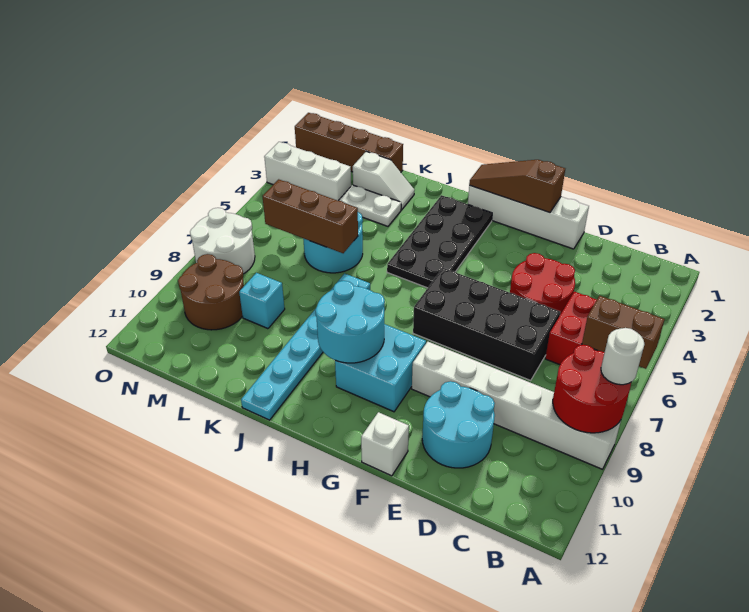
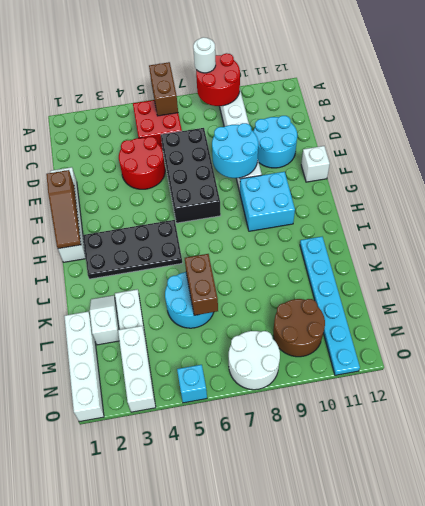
cyan round brick H9:I10 level 2 -> cyan round brick E8:F9 level 2
cyan plate J7:J12 level 1 -> cyan plate J11:O11 level 1
brown brick K6:M6 level 2 -> brown brick K6:L6 level 2
brown brick L1:O1 level 1 -> white brick L1:O1 level 1
cyan brick L9 level 1 -> cyan brick O5 level 1

